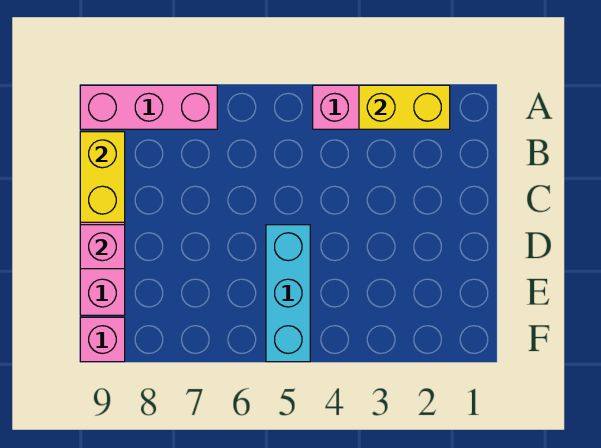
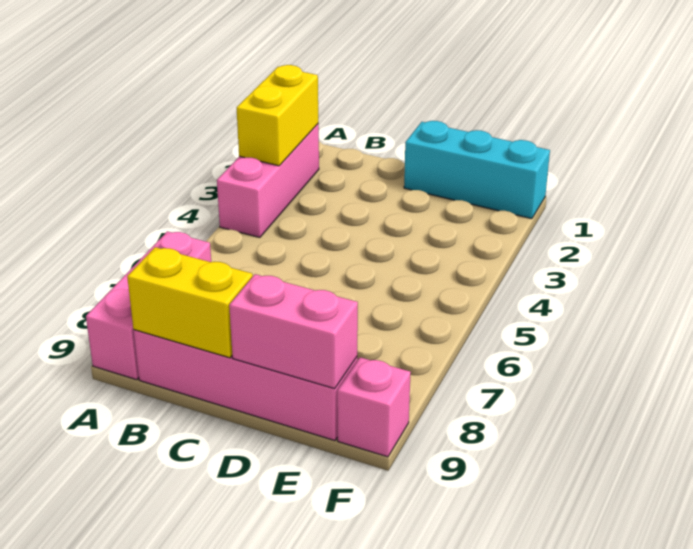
cyan brick D5:F5 level 1 -> cyan brick D1:F1 level 1
pink brick D9 level 2 -> pink brick D9:E9 level 2

